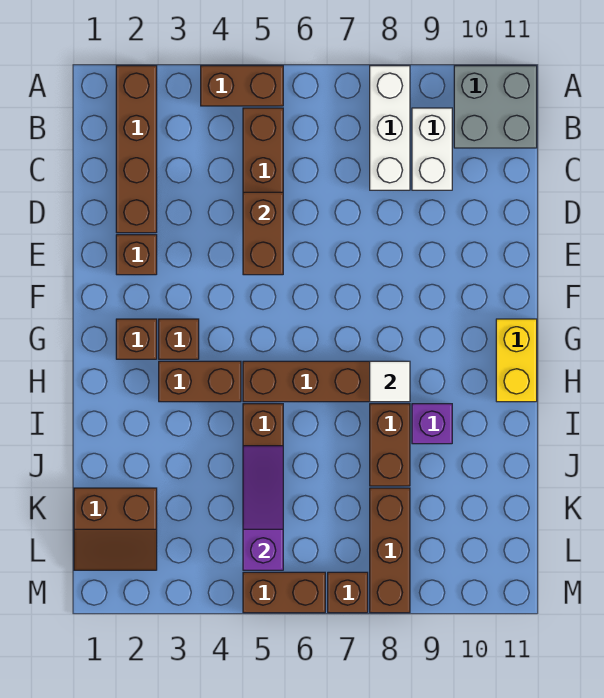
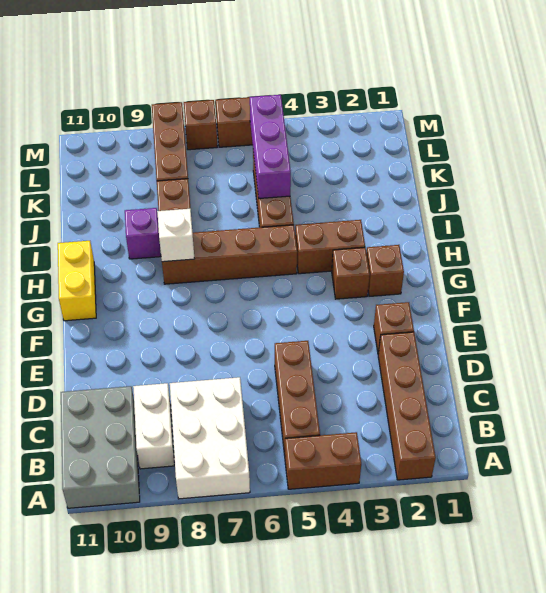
white brick A8:C8 level 1 -> white brick A7:C8 level 1
grey brick A10:B11 level 1 -> grey brick A10:C11 level 1
brown brick D5:E5 level 2 -> none
white tile H8 level 2 -> white brick H8 level 2
purple slope J5:L5 level 2 top L -> purple brick J5:L5 level 2
brown slope K1:L2 level 1 top K -> none

